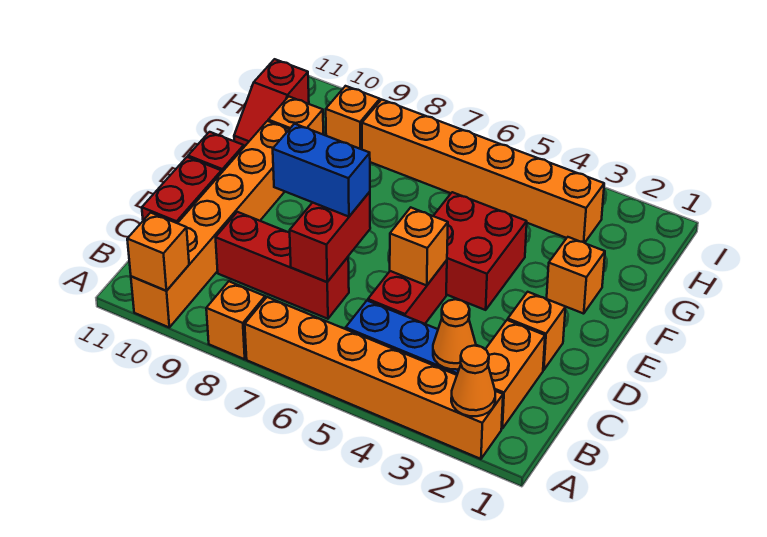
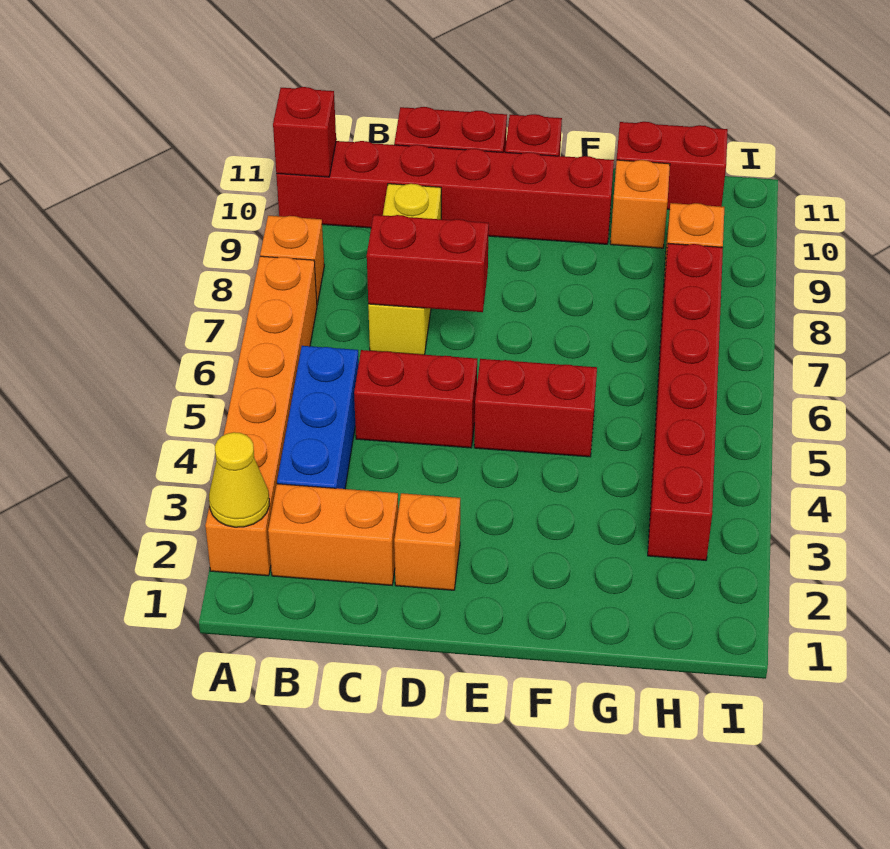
orange cone A2 level 2 -> yellow cone A2 level 2
orange brick A10:F10 level 1 -> red brick A10:F10 level 1
orange brick A10 level 2 -> red brick A10 level 2
orange cone B3 level 2 -> none
red brick C7:C9 level 1 -> yellow brick C7:C9 level 1
orange brick D5 level 2 -> none
blue brick D7:D8 level 3 -> none
red brick E4:F5 level 1 -> red brick E5:F5 level 1
orange brick F2 level 1 -> none
red slope G11:H11 level 1 top H -> red brick G11:H11 level 1
orange brick H3:H8 level 1 -> red brick H3:H8 level 1

